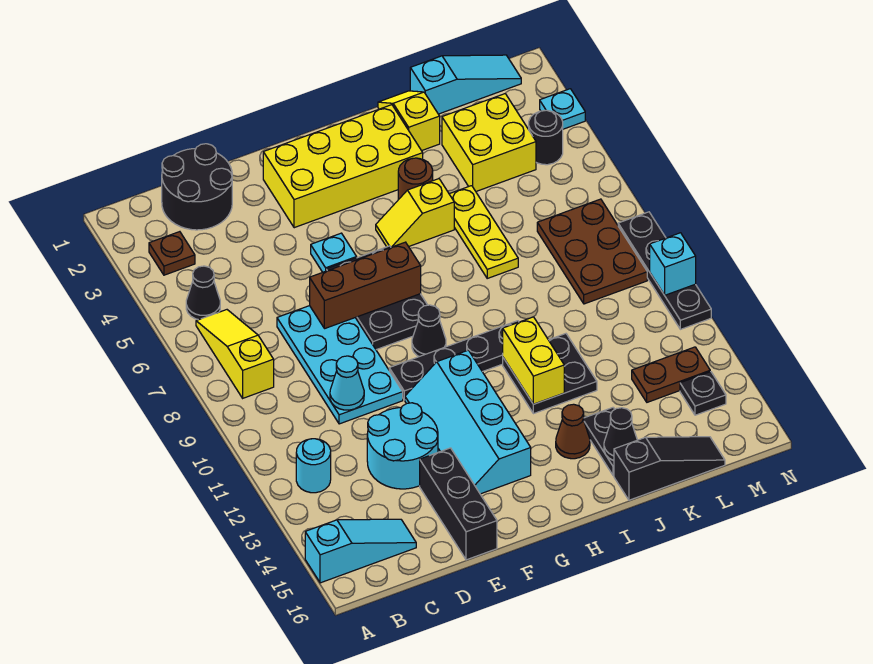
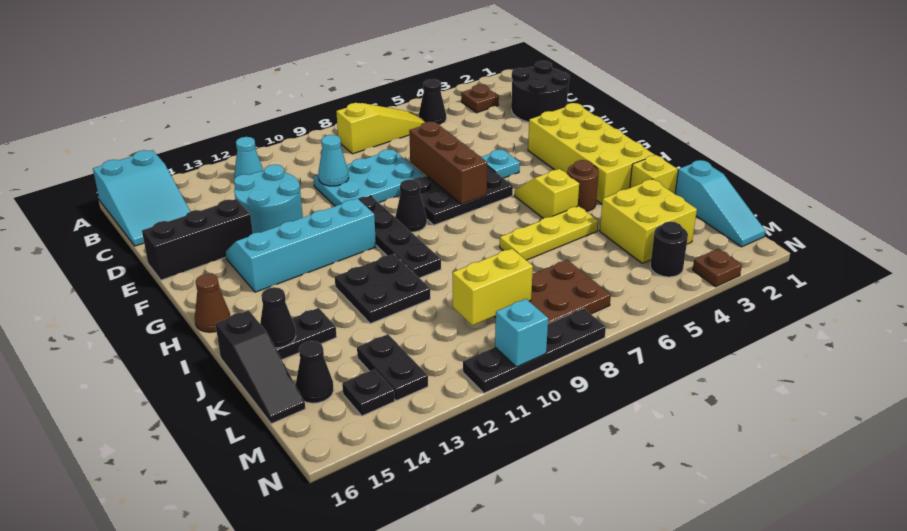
cyan slope A15:C15 level 1 top A -> cyan slope A15:C16 level 1 top A
cyan round brick B12 level 1 -> cyan cone B12 level 1
cyan plate D7:E10 level 1 -> cyan plate D8:E10 level 1
yellow brick I11:I12 level 2 -> yellow brick L9:L10 level 2
brown cone I14 level 1 -> brown cone H16 level 1
brown plate L13:M13 level 1 -> black plate L13:M13 level 1
none -> black cone L15 level 1
cyan plate N3 level 1 -> brown plate N3 level 1

